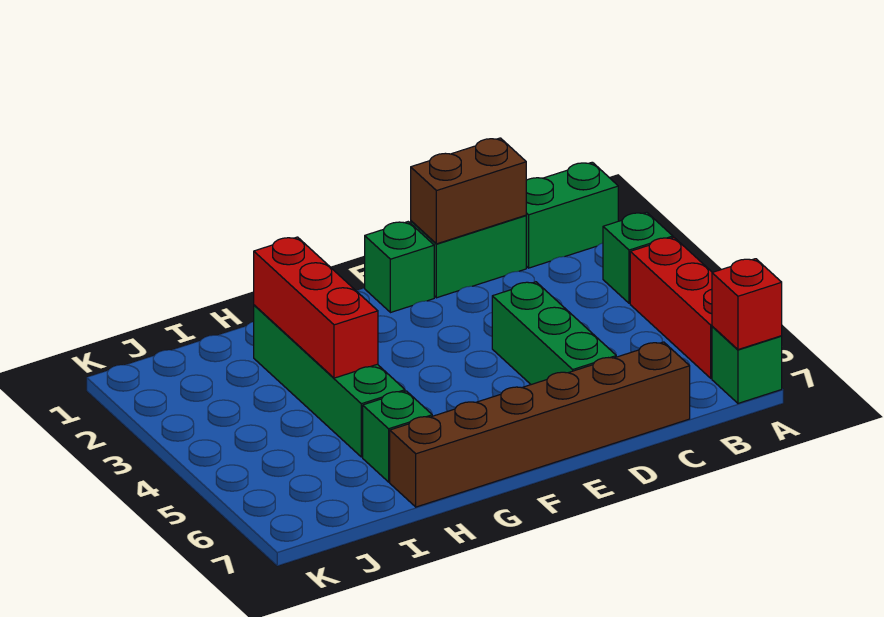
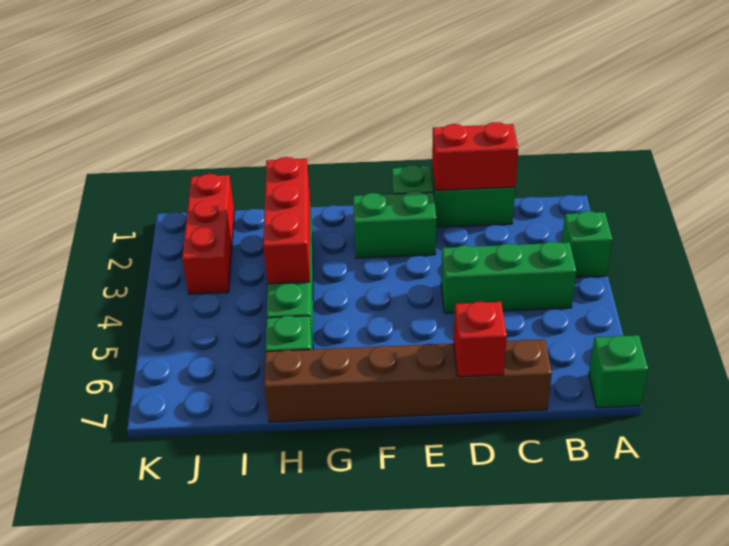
green brick A1:B1 level 1 -> green brick E2:F2 level 1
red brick A4:A6 level 1 -> red brick J1:J3 level 1
red brick A7 level 2 -> red brick D7 level 2
brown brick C1:D1 level 2 -> red brick C1:D1 level 2
green brick D4:D6 level 1 -> green brick B4:D4 level 1

